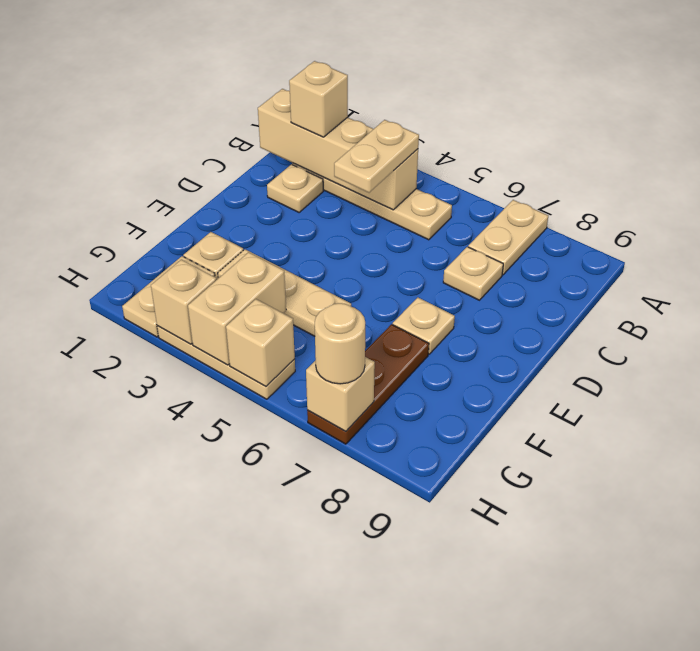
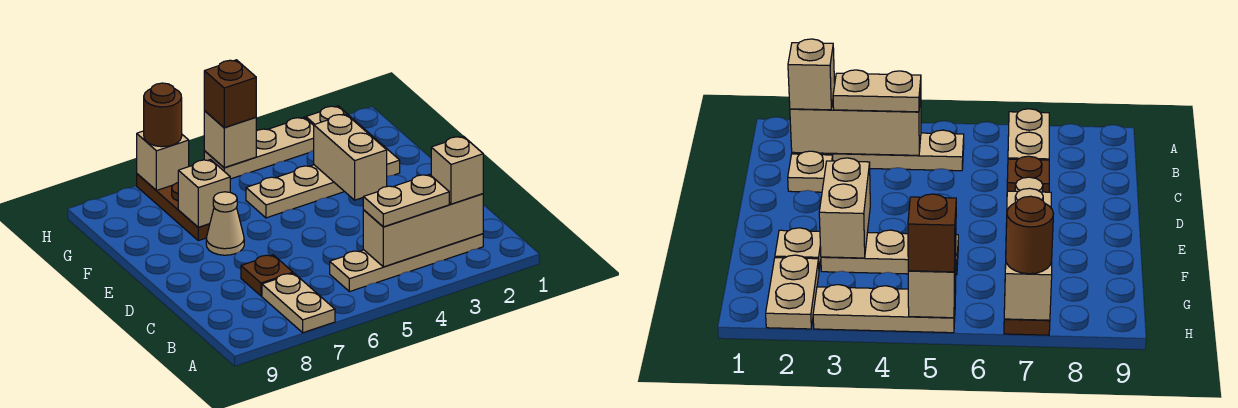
tan brick B1:B4 level 2 -> tan brick B2:B4 level 2
tan plate B4:C4 level 3 -> tan plate B3:B4 level 3
tan plate C7 level 1 -> brown plate C7 level 1
tan plate E7 level 1 -> tan cone E7 level 1
tan brick G4:H4 level 2 -> tan brick E3:F3 level 2
tan brick H3 level 2 -> tan brick F7 level 2
none -> brown brick H5 level 3
tan round brick H7 level 3 -> brown round brick H7 level 3

